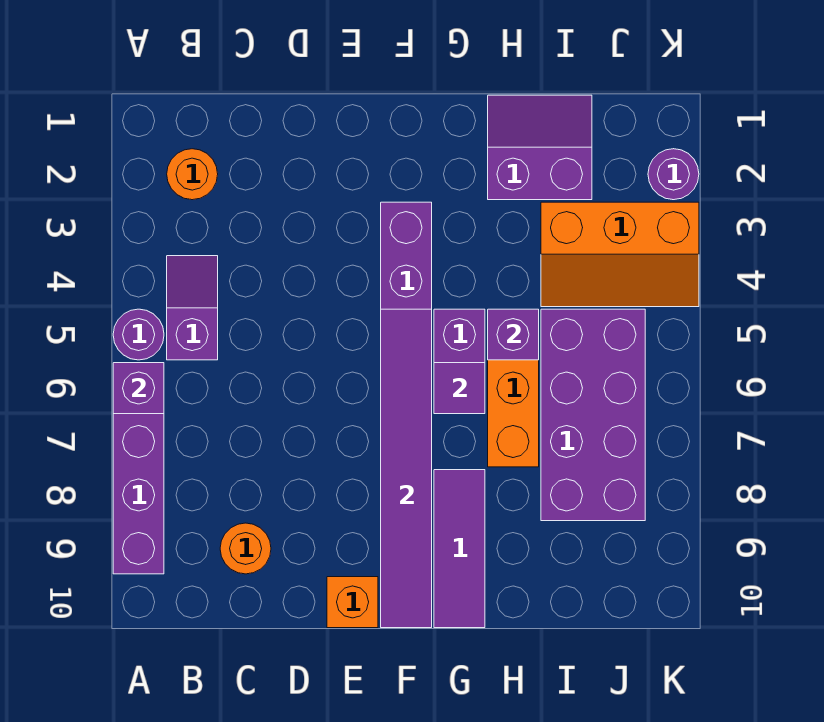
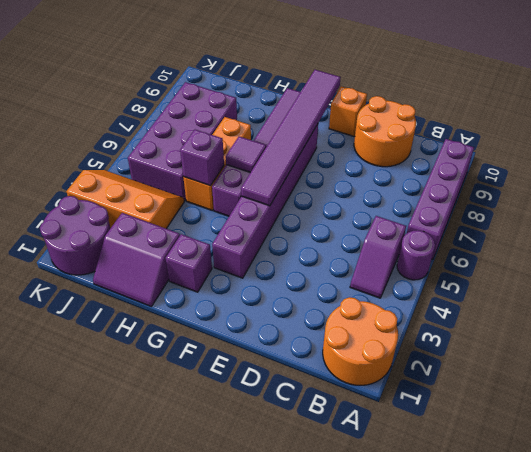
purple brick A6 level 2 -> purple brick G2 level 1
orange round brick B2 level 1 -> orange round brick A1:B2 level 1
orange round brick C9 level 1 -> orange round brick C9:D10 level 1
purple round brick K2 level 1 -> purple round brick J1:K2 level 1

